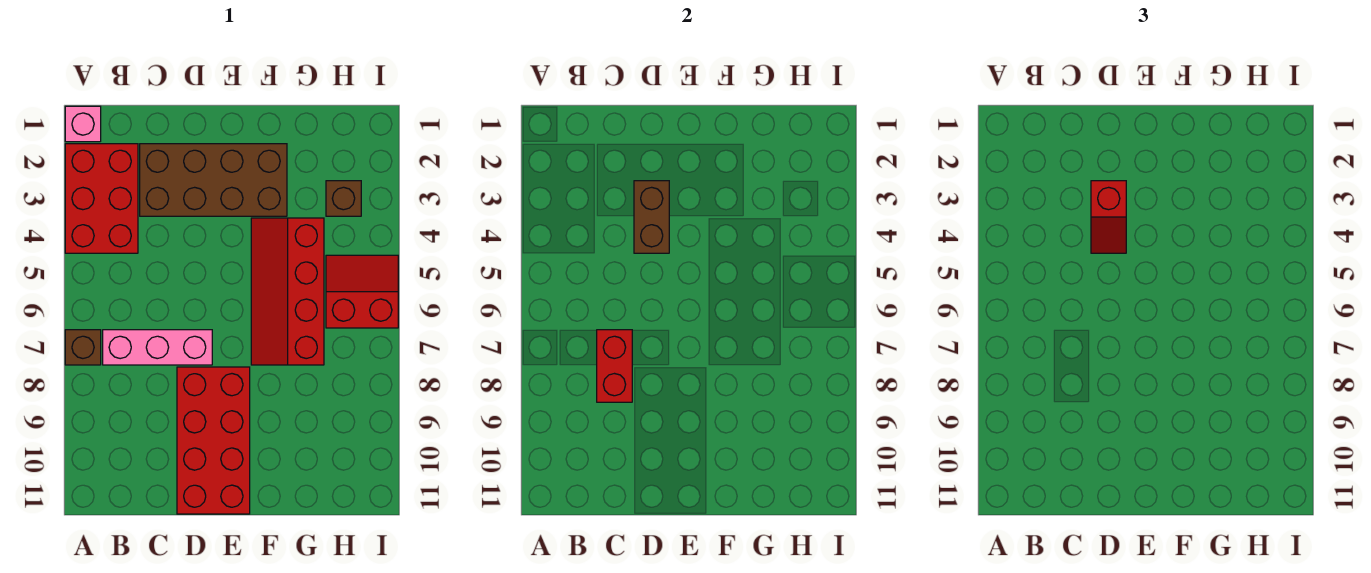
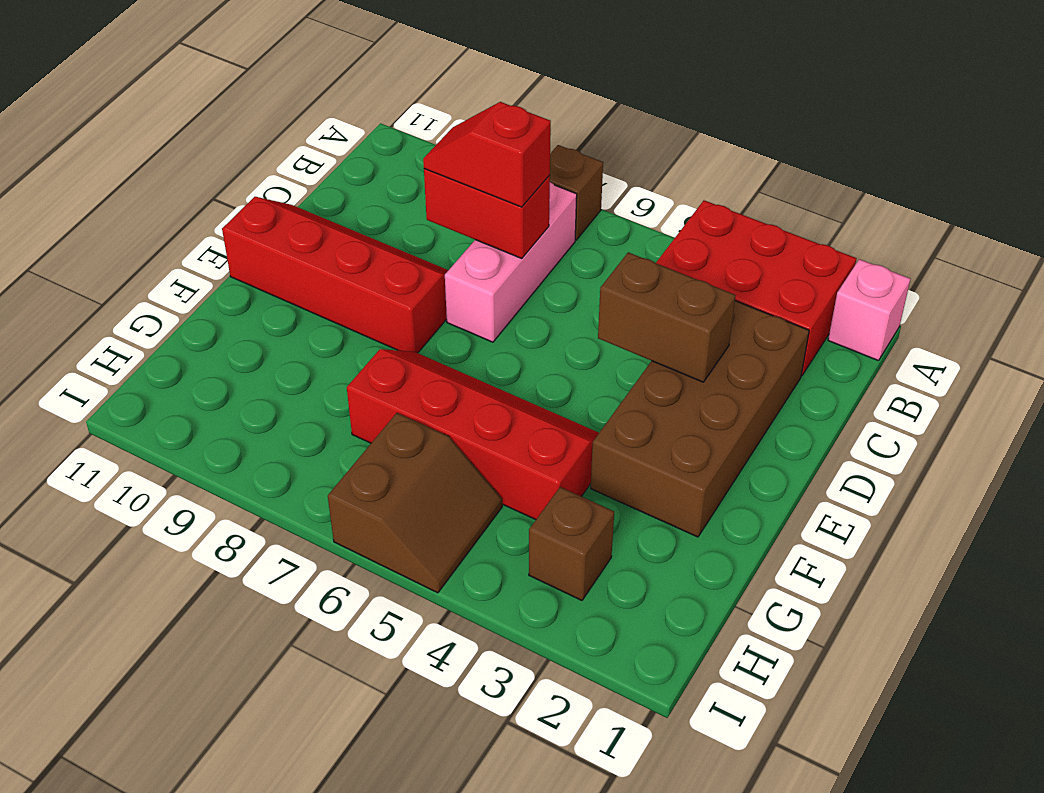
red slope D3:D4 level 3 top 3 -> red slope C7:C8 level 3 top 7
red brick D8:E11 level 1 -> red slope D8:E11 level 1 top E
red slope H5:I6 level 1 top 6 -> brown slope H5:I6 level 1 top 6

